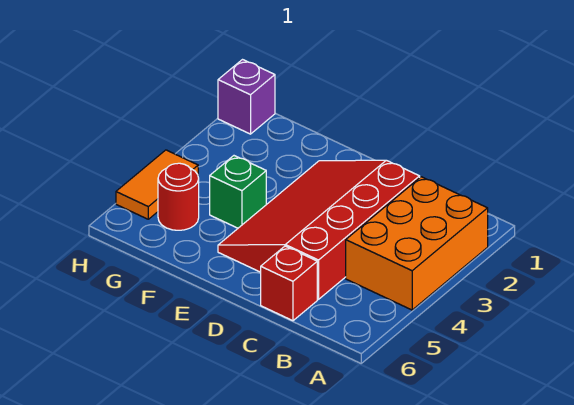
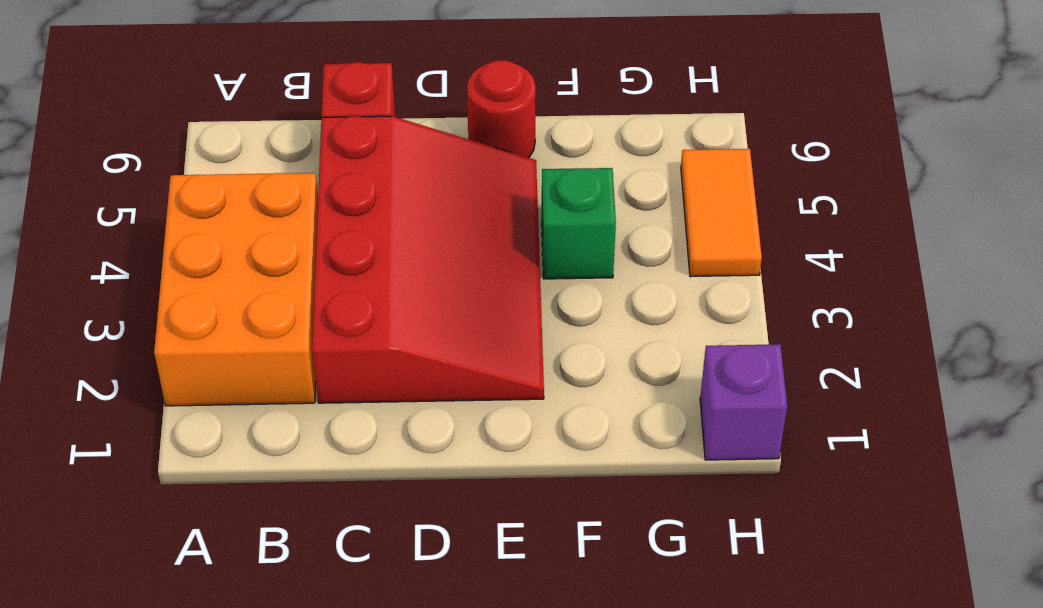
red round brick G5 level 1 -> red round brick E6 level 1

